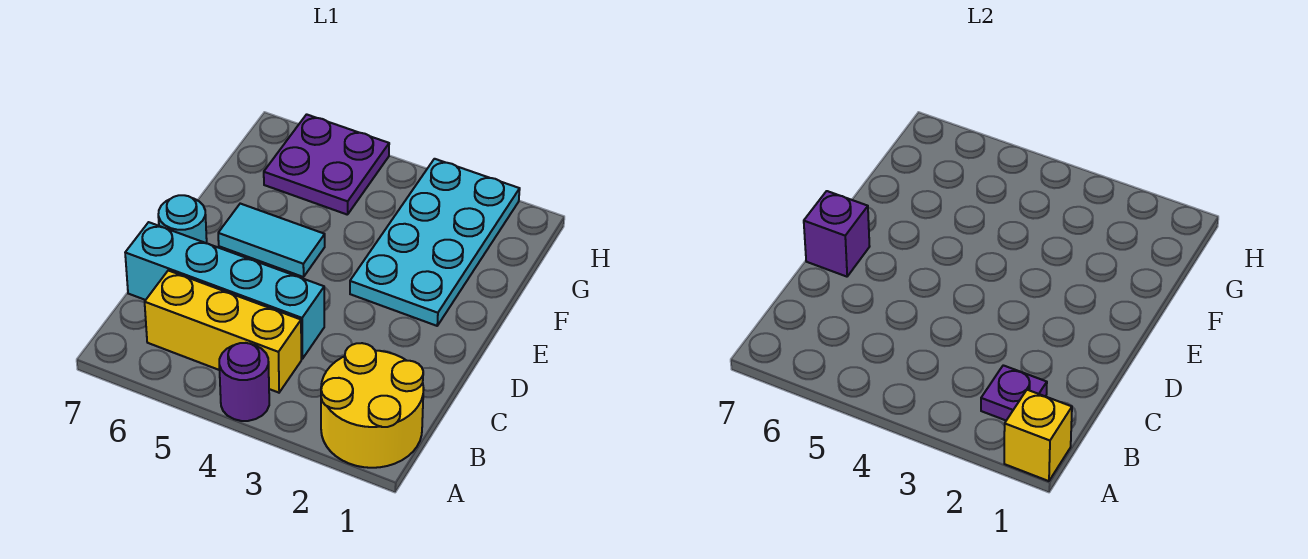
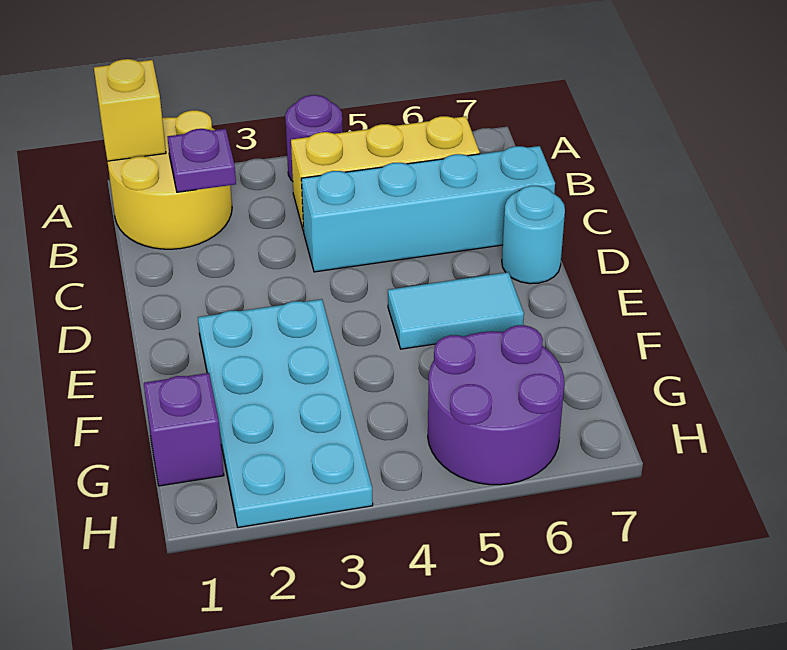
purple brick D7 level 2 -> purple brick G1 level 1
purple plate G5:H6 level 1 -> purple round brick G5:H6 level 1

